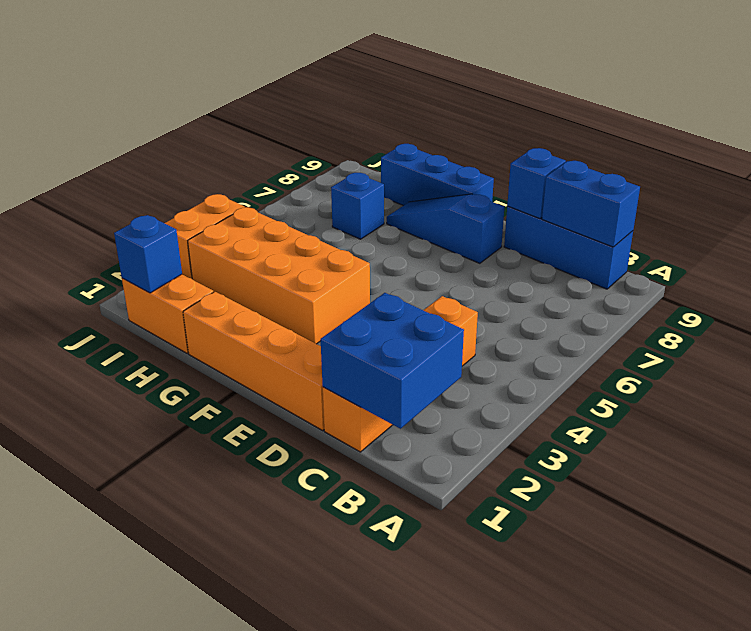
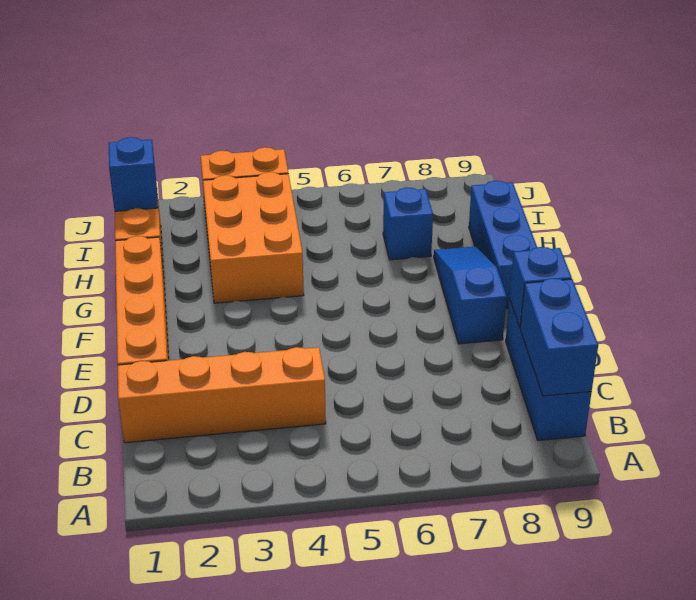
blue brick B1:C2 level 2 -> none
orange brick F3:I4 level 1 -> orange brick G3:I4 level 1

